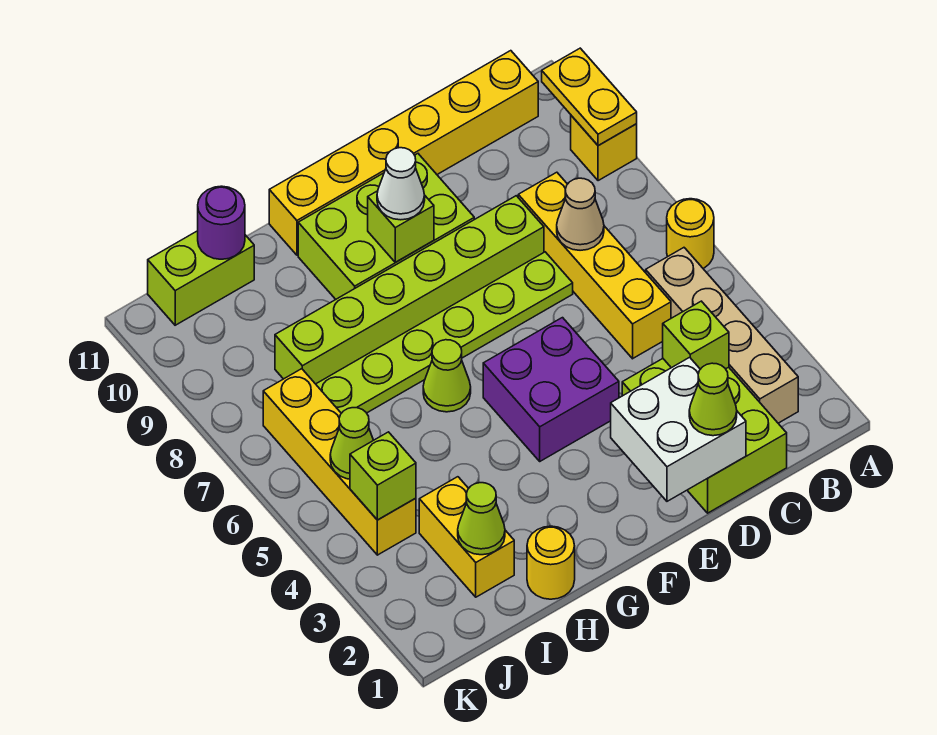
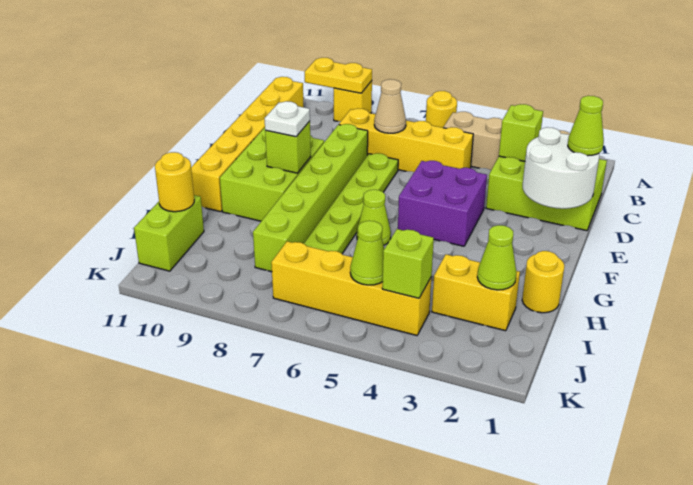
white brick D1:E2 level 2 -> white round brick D1:E2 level 2
white cone F9 level 3 -> white plate F9 level 3
purple round brick I11 level 2 -> yellow round brick I11 level 2

